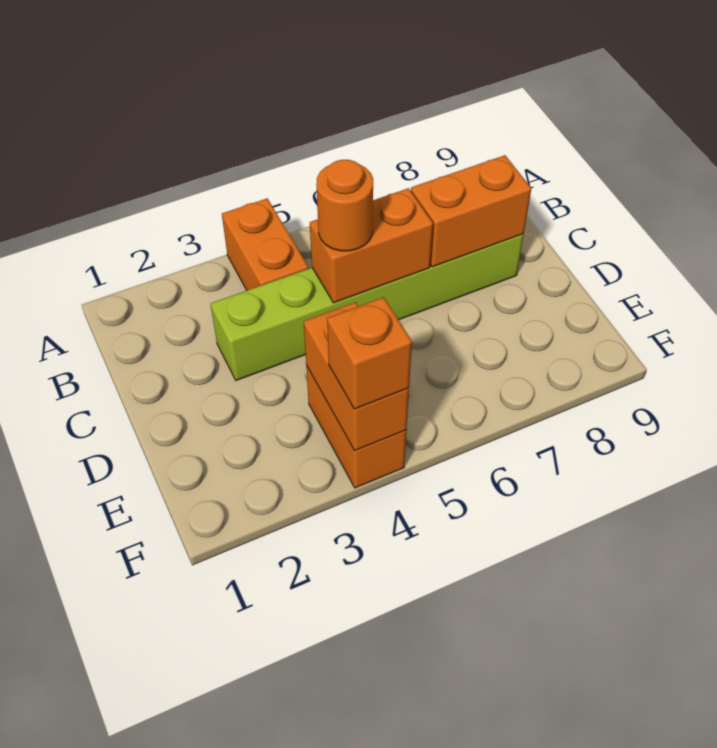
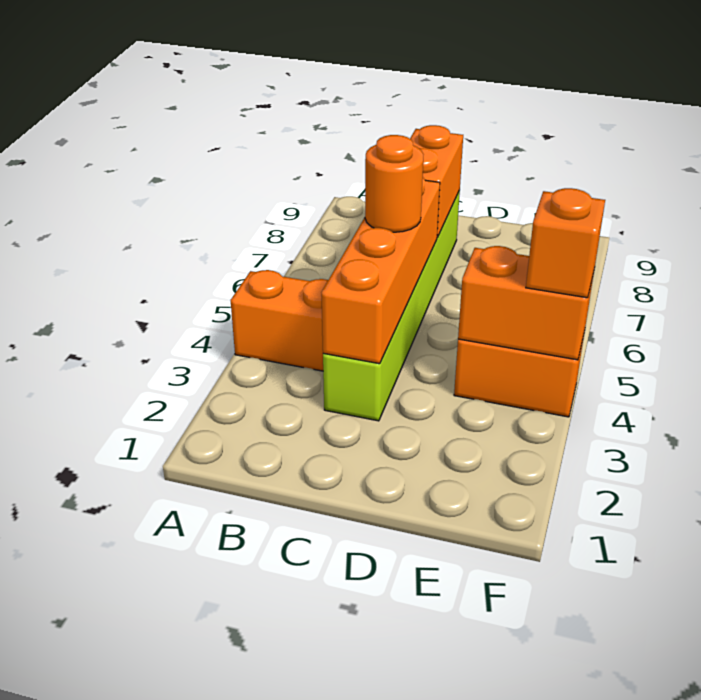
orange brick C5:C6 level 2 -> orange brick C3:C6 level 2

